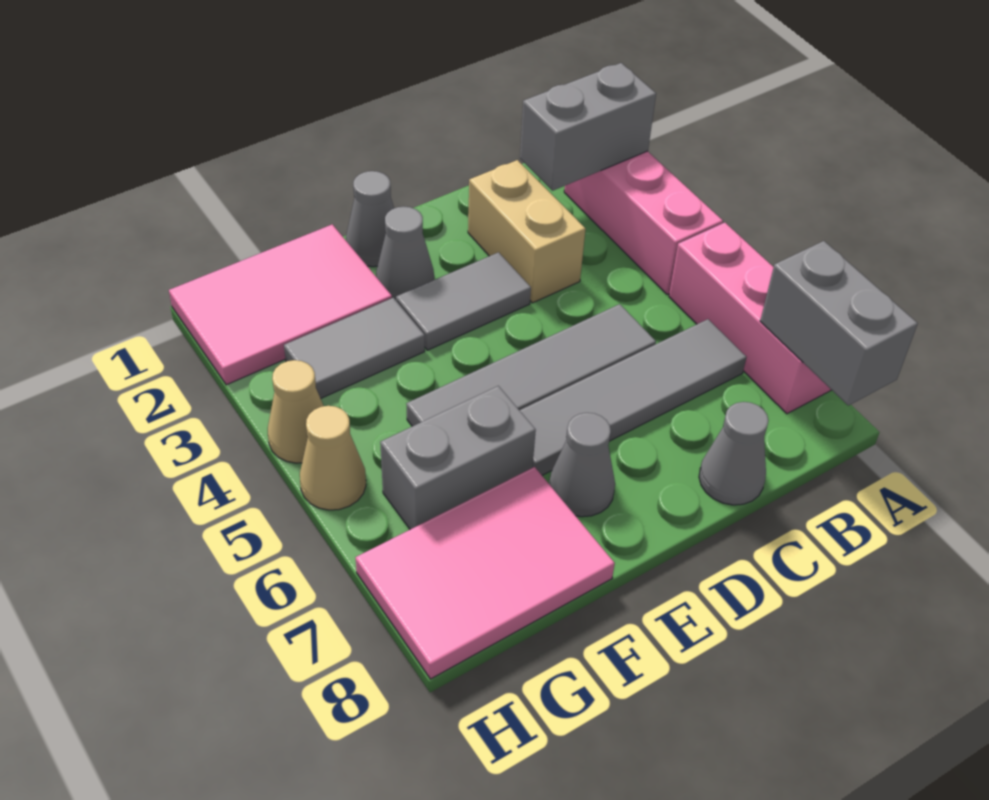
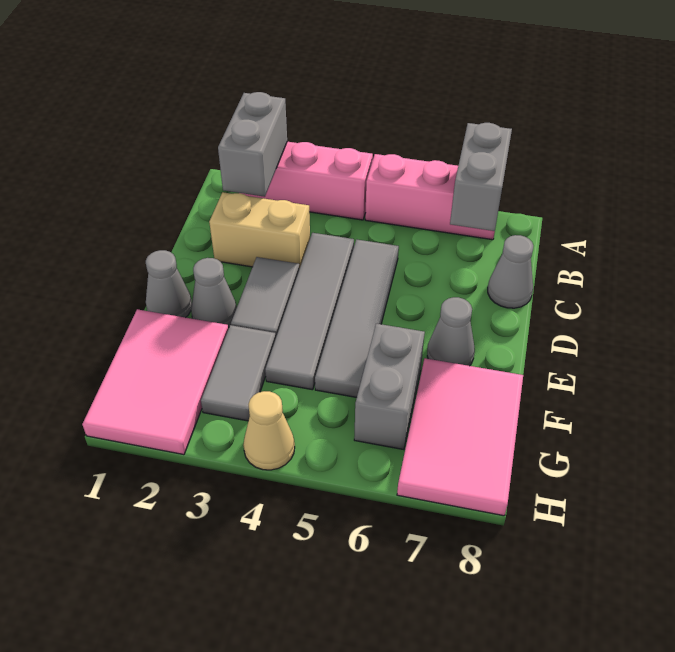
grey brick A7:A8 level 2 -> grey brick A7:B7 level 2
grey tile B6:E6 level 1 -> grey tile C4:F4 level 1
tan cone H5 level 1 -> none

